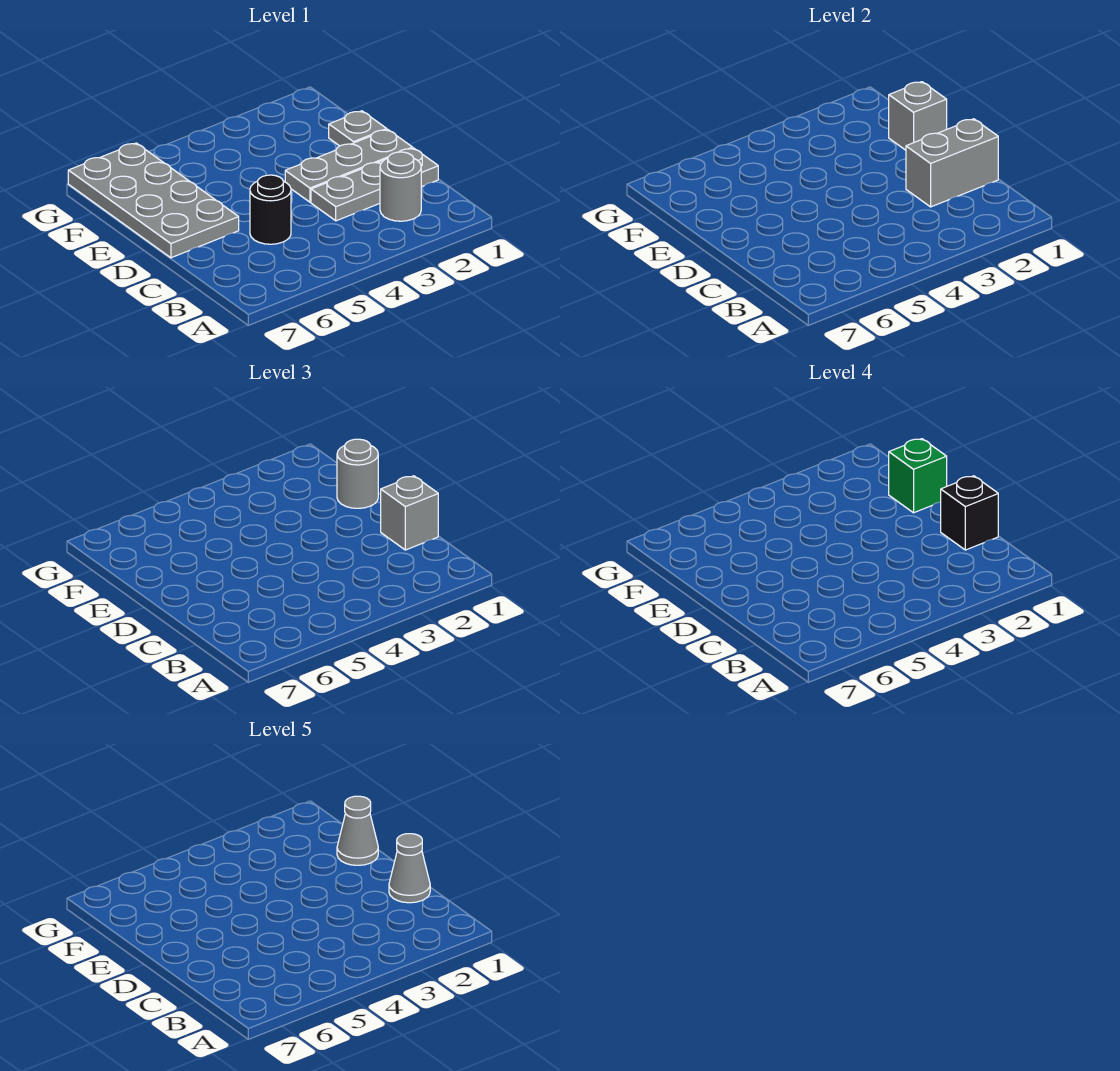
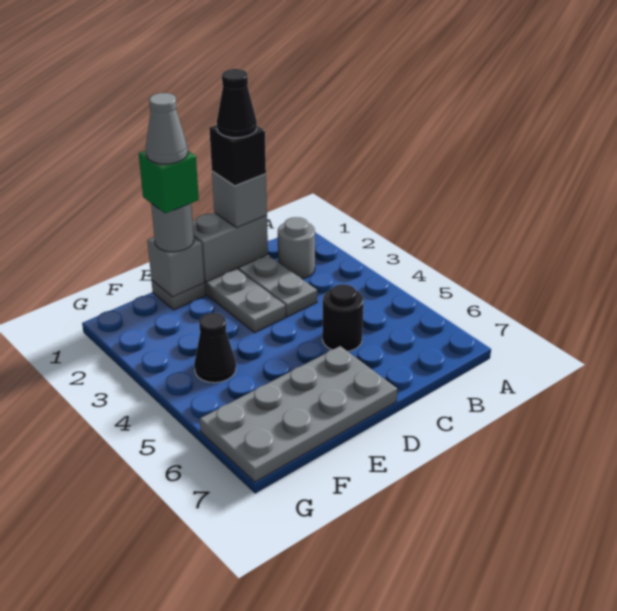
grey brick C1:C2 level 2 -> grey brick C1:D1 level 2
grey cone C1 level 5 -> black cone C1 level 5
none -> black cone F4 level 1

